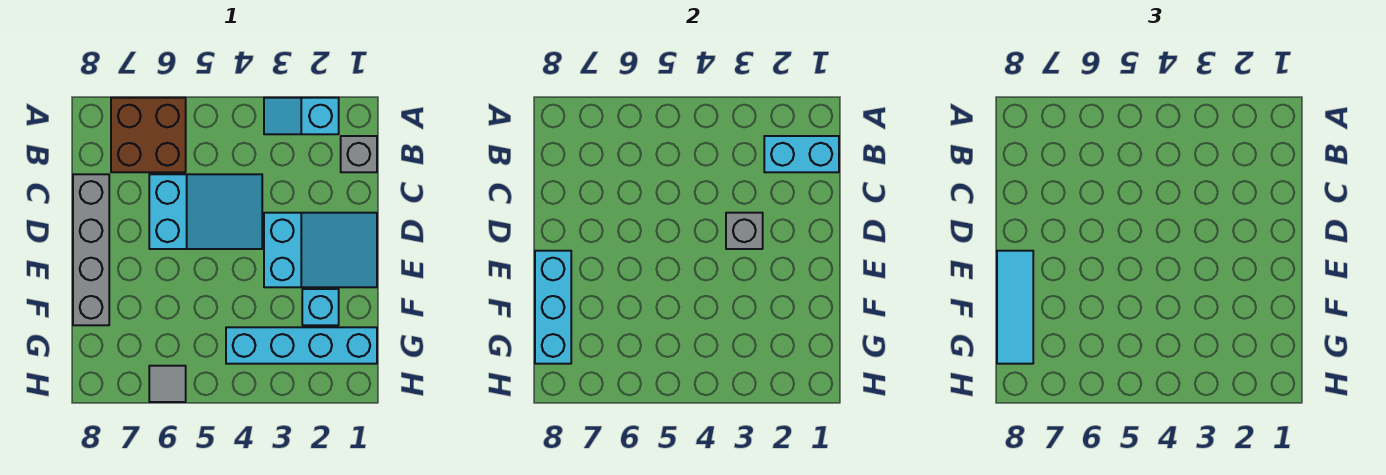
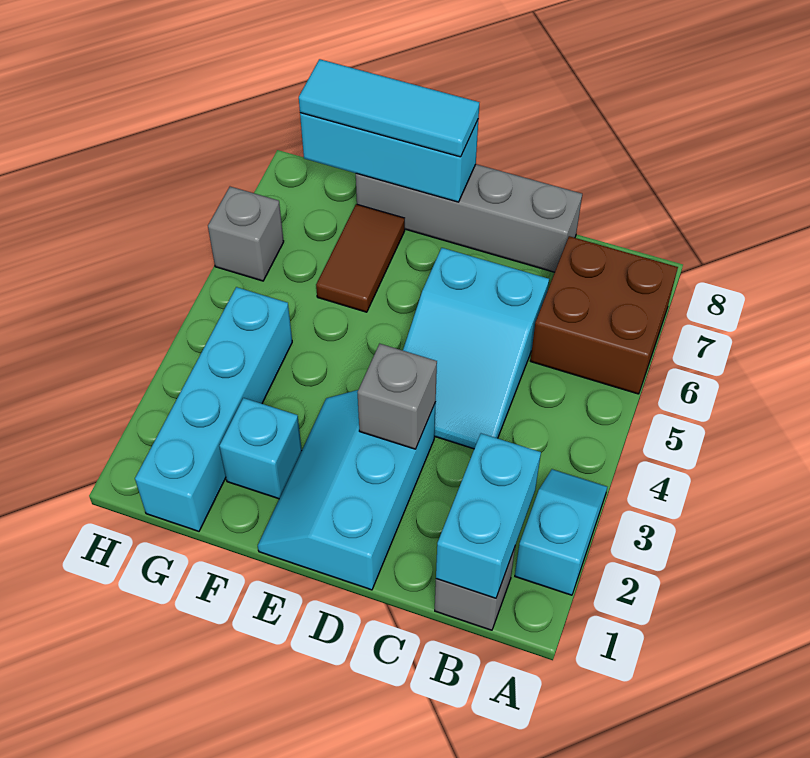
cyan slope D1:E3 level 1 top 3 -> cyan slope D1:E3 level 1 top D
none -> brown tile F6:F7 level 1
grey tile H6 level 1 -> grey brick H6 level 1

